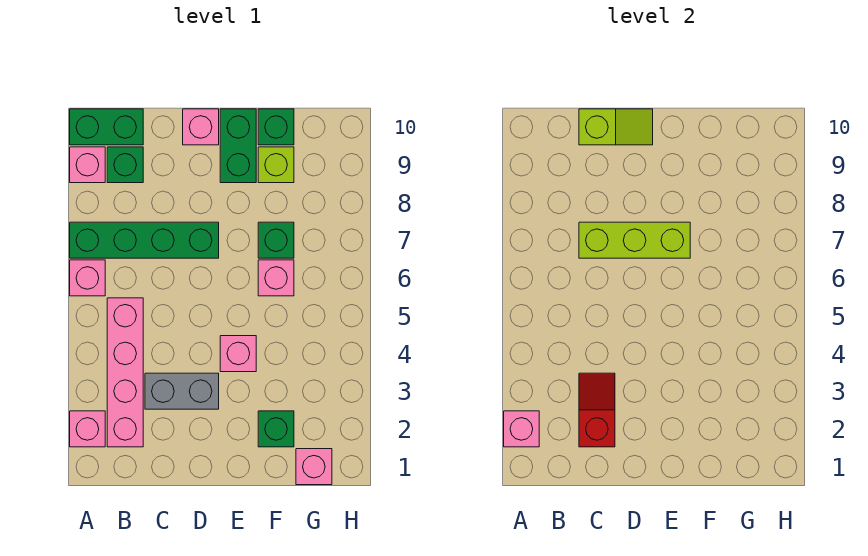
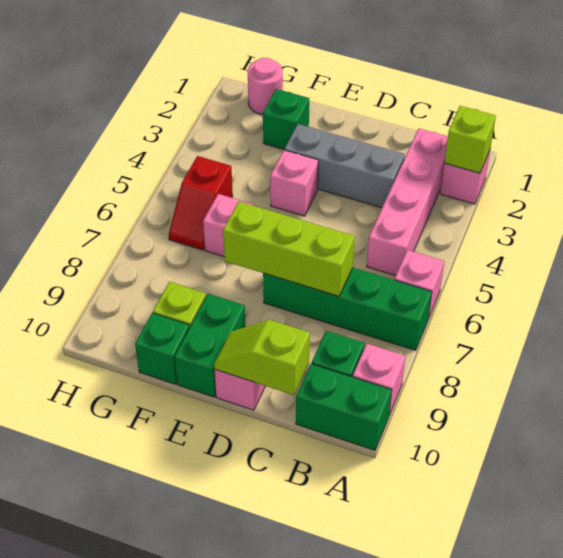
pink brick A2 level 2 -> lime brick A2 level 2
red slope C2:C3 level 2 top 2 -> red slope G5:G6 level 1 top 5
grey brick C3:D3 level 1 -> grey brick C3:E3 level 1
green brick F7 level 1 -> none
pink brick G1 level 1 -> pink round brick G1 level 1

